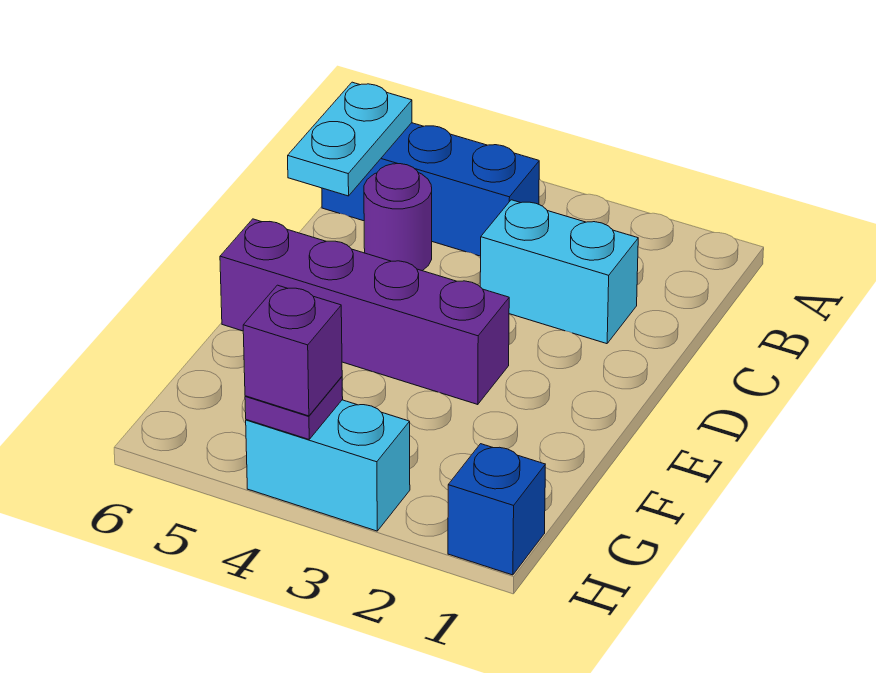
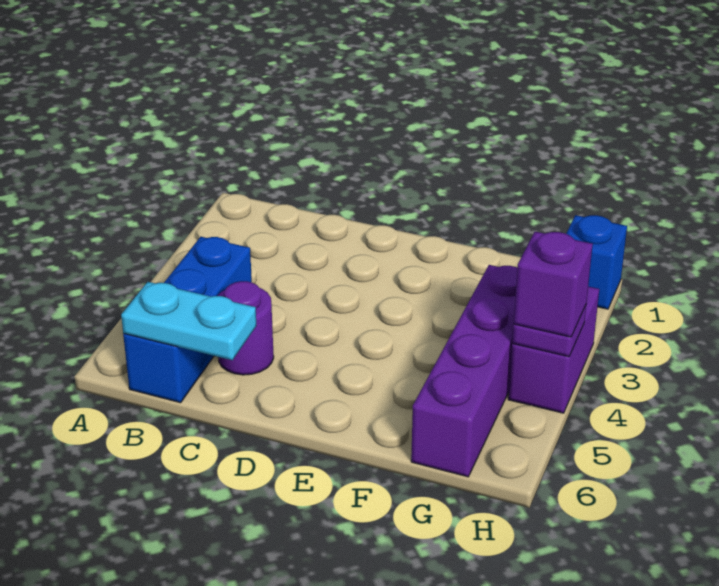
cyan brick C2:C3 level 1 -> none
purple brick E3:E6 level 1 -> purple brick G3:G6 level 1
cyan brick H3:H4 level 1 -> purple brick H3:H4 level 1

